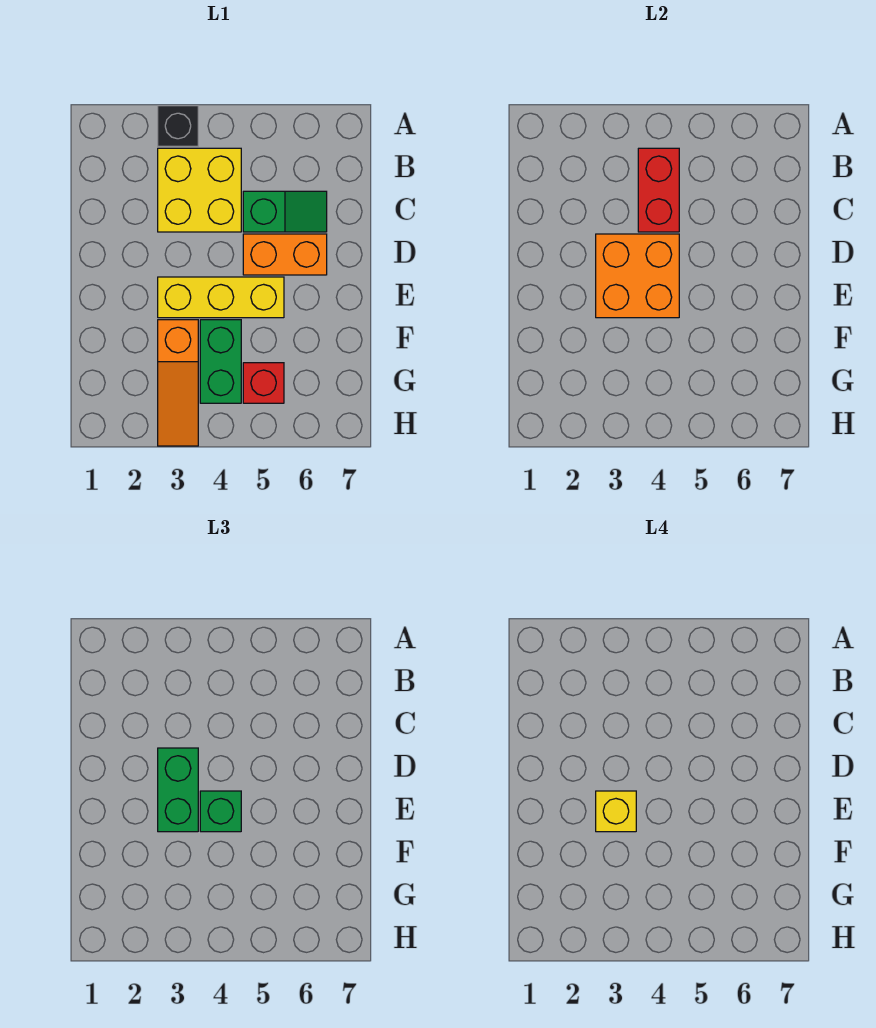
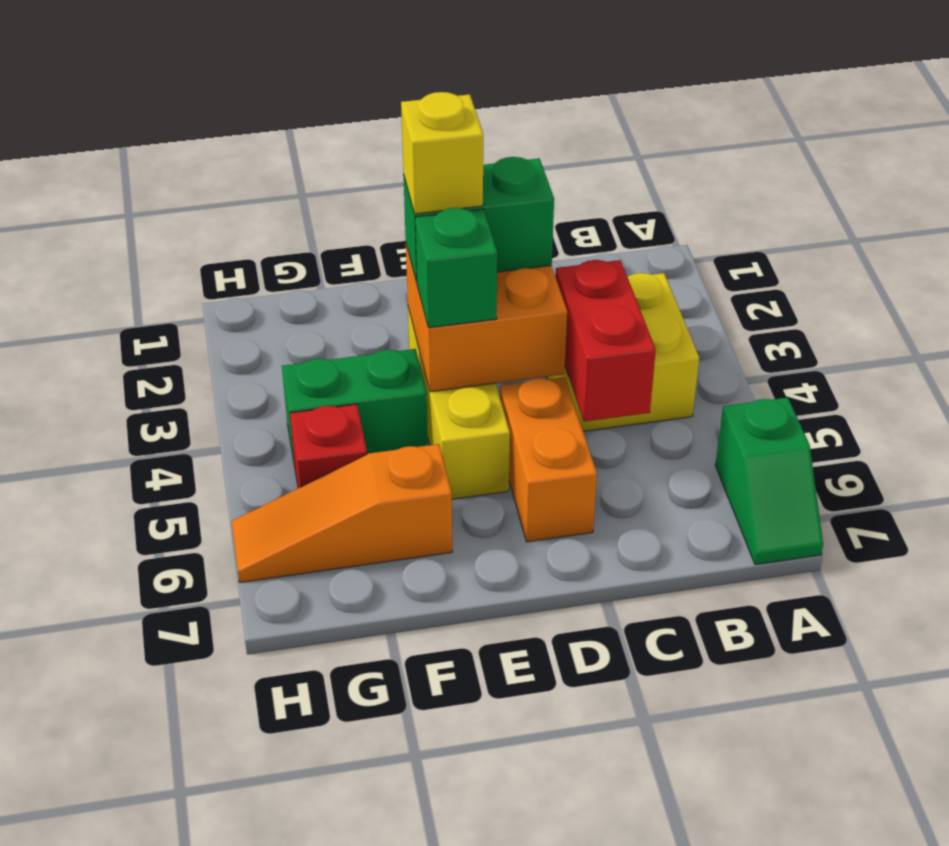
black brick A3 level 1 -> none
red brick B4:C4 level 2 -> red brick C4:C5 level 2
green slope C5:C6 level 1 top 5 -> green slope A6:A7 level 1 top 6
orange slope F3:H3 level 1 top F -> orange slope F6:H6 level 1 top F

